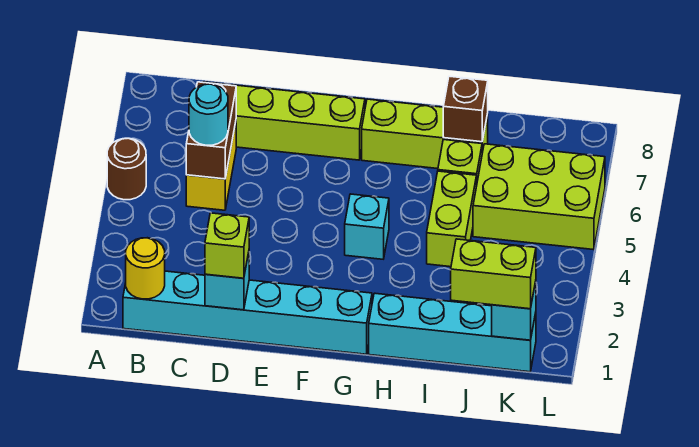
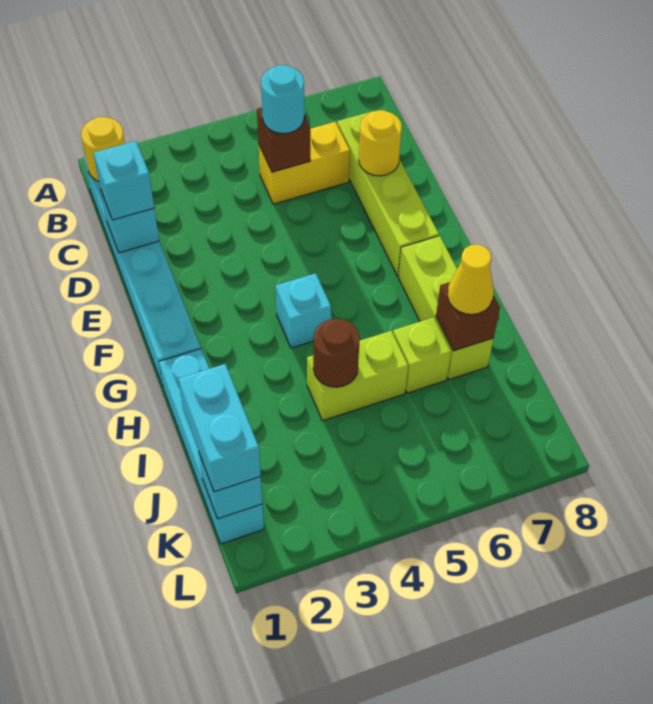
brown round brick A5 level 1 -> brown round brick I4 level 2
brown brick C5:C6 level 2 -> brown brick C5 level 2
lime brick D1 level 3 -> cyan brick D1 level 3
none -> yellow round brick D7 level 2
none -> yellow cone I7 level 3
lime brick J1:K1 level 3 -> cyan brick J1:K1 level 3
lime brick J5:L6 level 1 -> none

